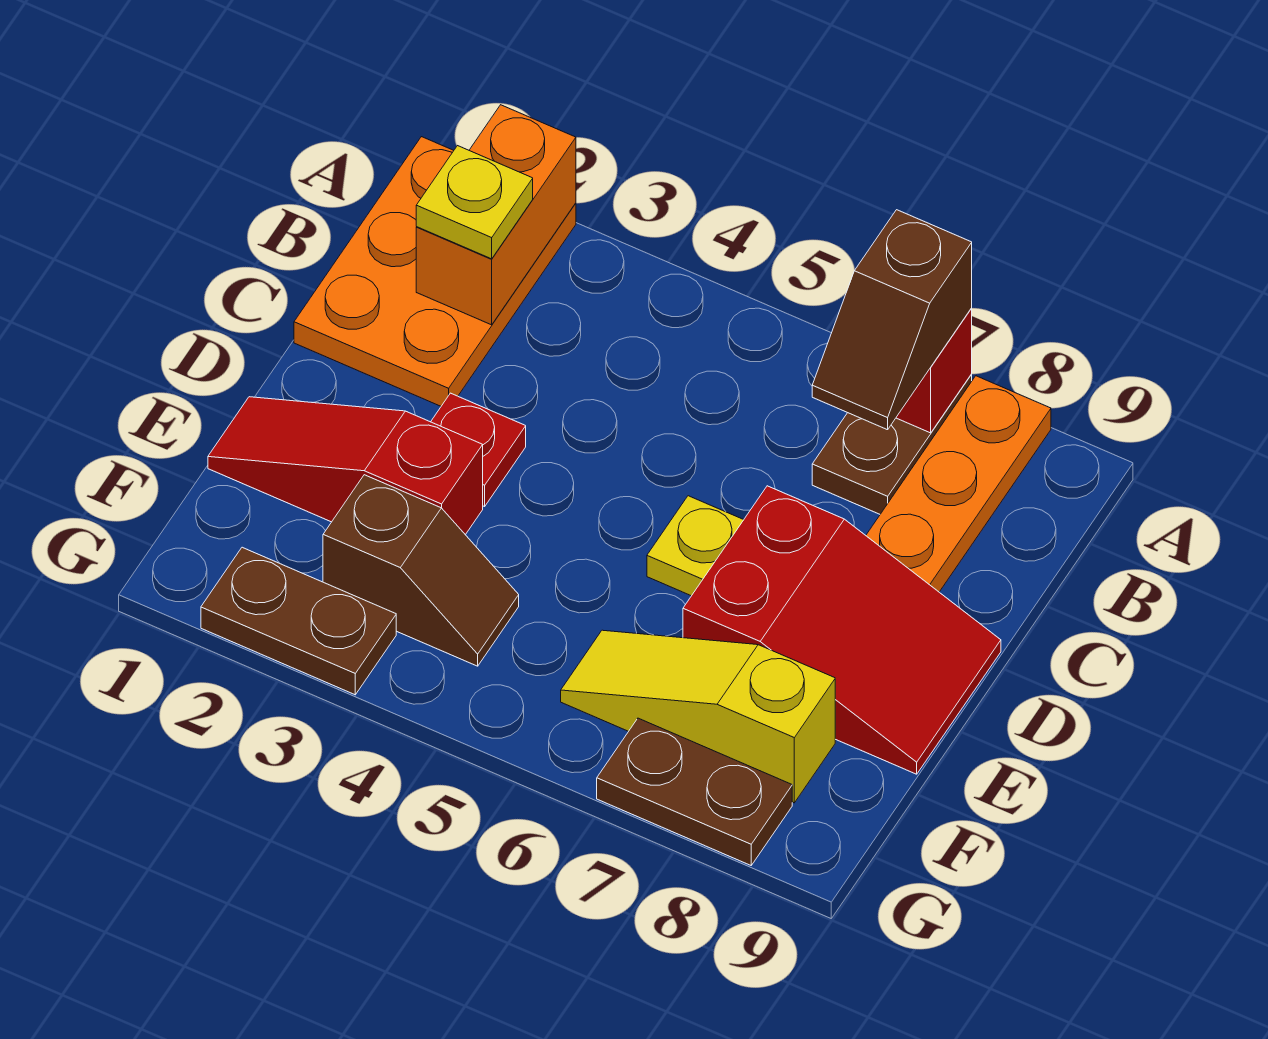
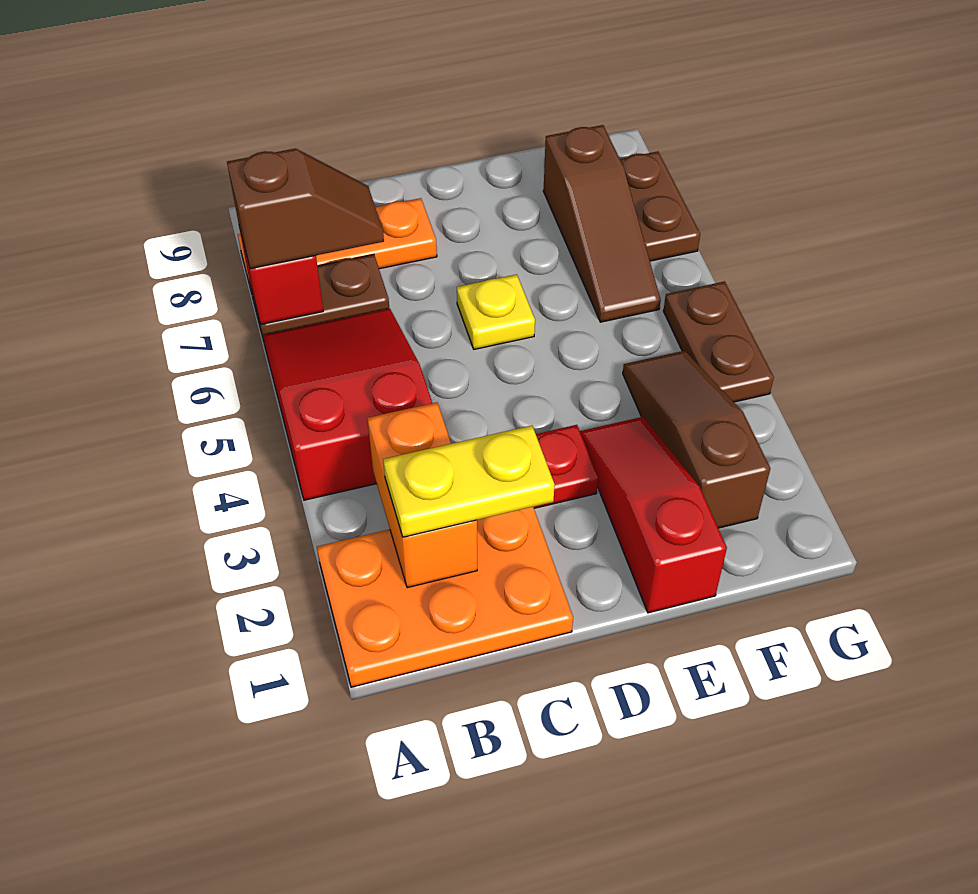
orange brick A2:B2 level 2 -> orange brick B2:B3 level 2
yellow plate B2 level 3 -> yellow plate B2:C2 level 3
red slope D7:E9 level 1 top 7 -> red slope A4:B6 level 1 top 4
red slope E1:E3 level 1 top 3 -> red slope E1:E3 level 1 top 1
brown slope F3:F4 level 1 top 3 -> brown slope F2:F4 level 1 top 2
yellow slope F6:F8 level 1 top 8 -> brown slope F6:F8 level 1 top 8
brown plate G2:G3 level 1 -> brown plate G4:G5 level 1

